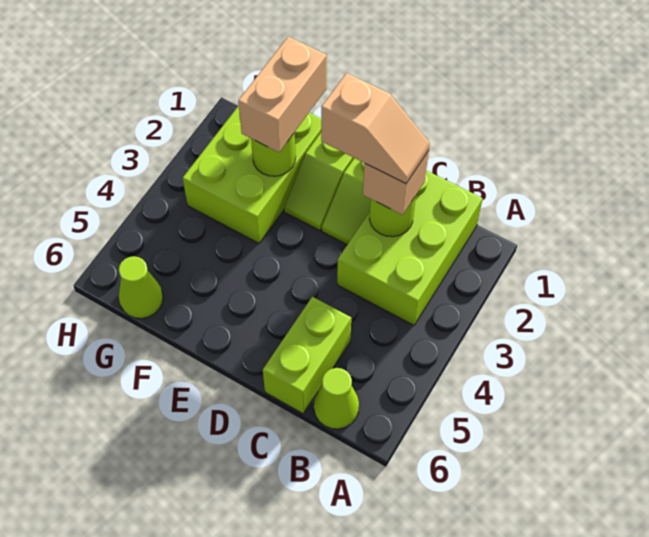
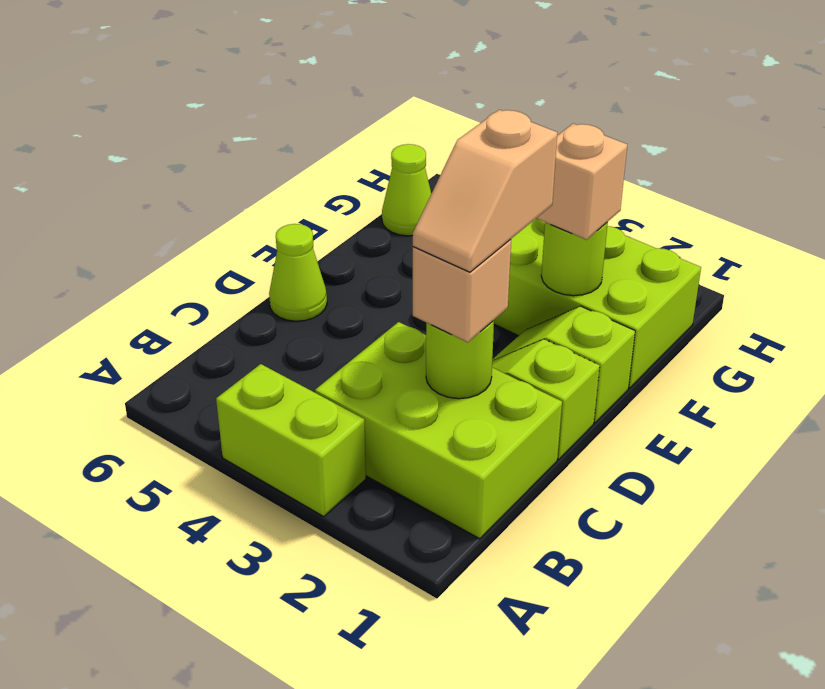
lime cone B6 level 1 -> lime cone D6 level 1
lime brick C5:C6 level 1 -> lime brick A3:A4 level 1
tan brick F1:F2 level 3 -> tan brick F2 level 3

